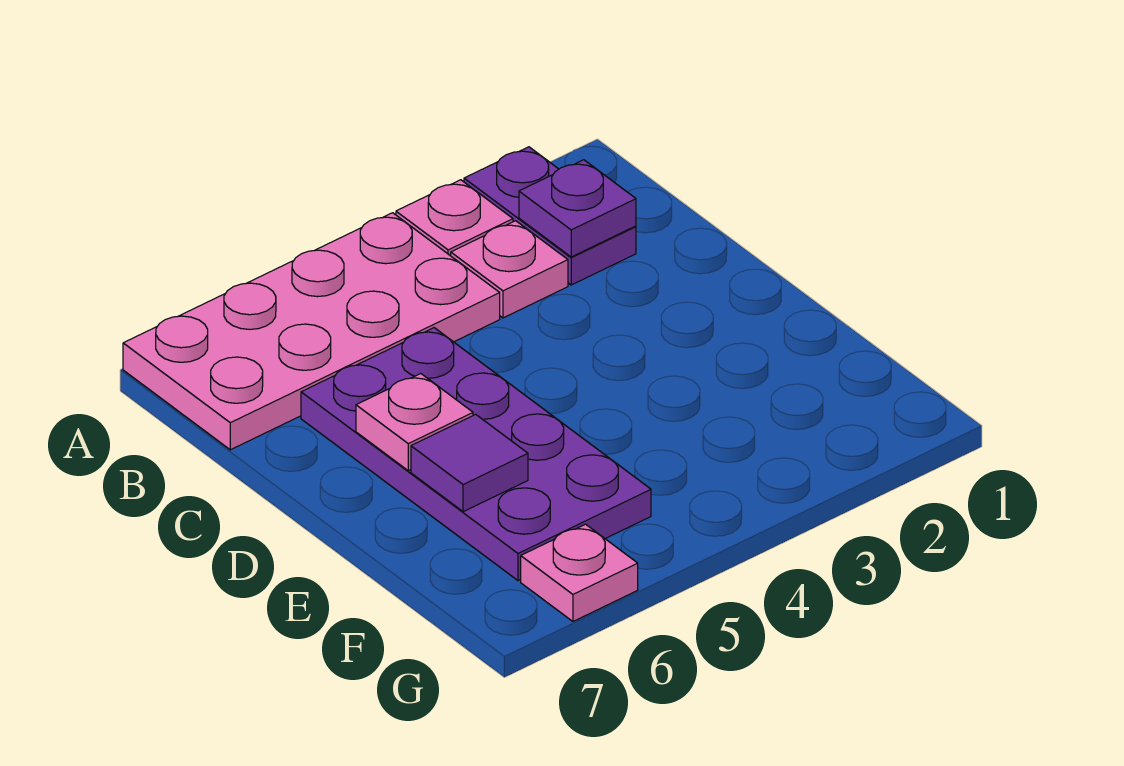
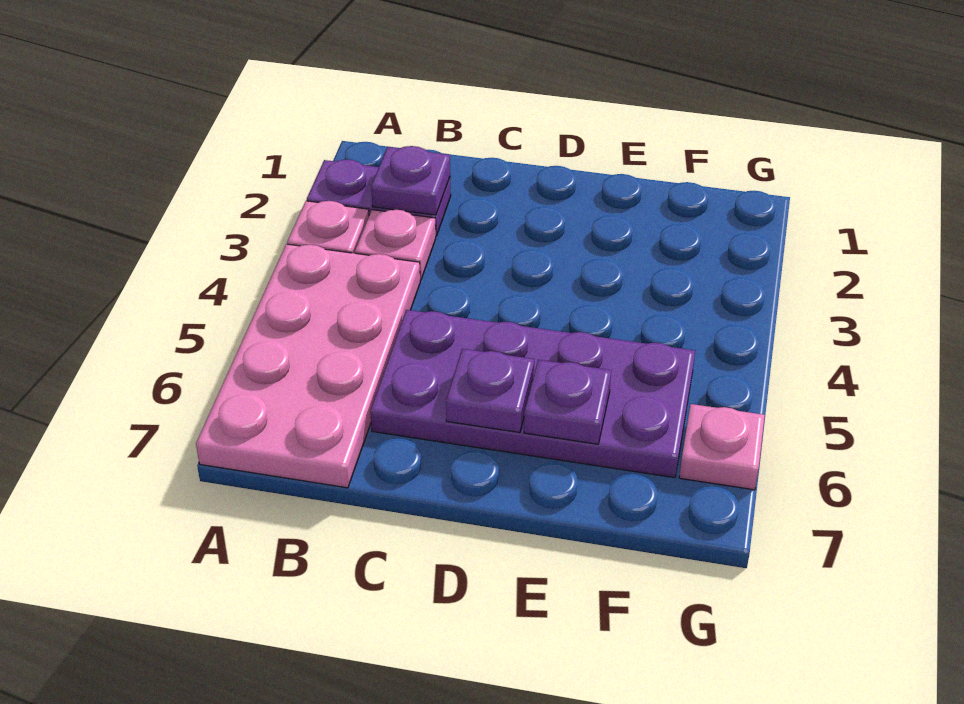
pink plate D6 level 2 -> purple plate D6 level 2
purple tile E6 level 2 -> purple plate E6 level 2

